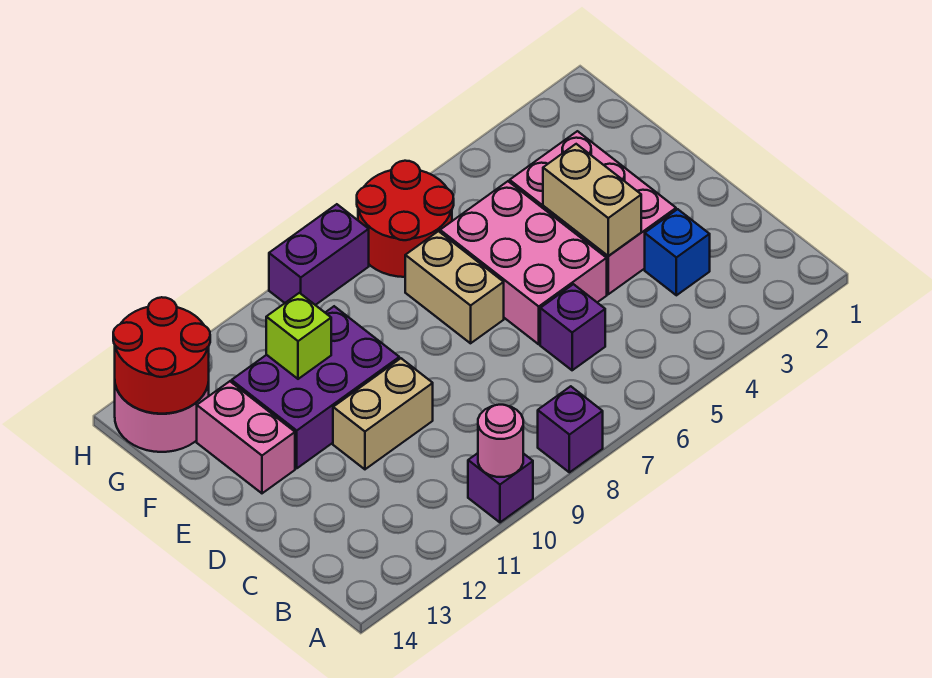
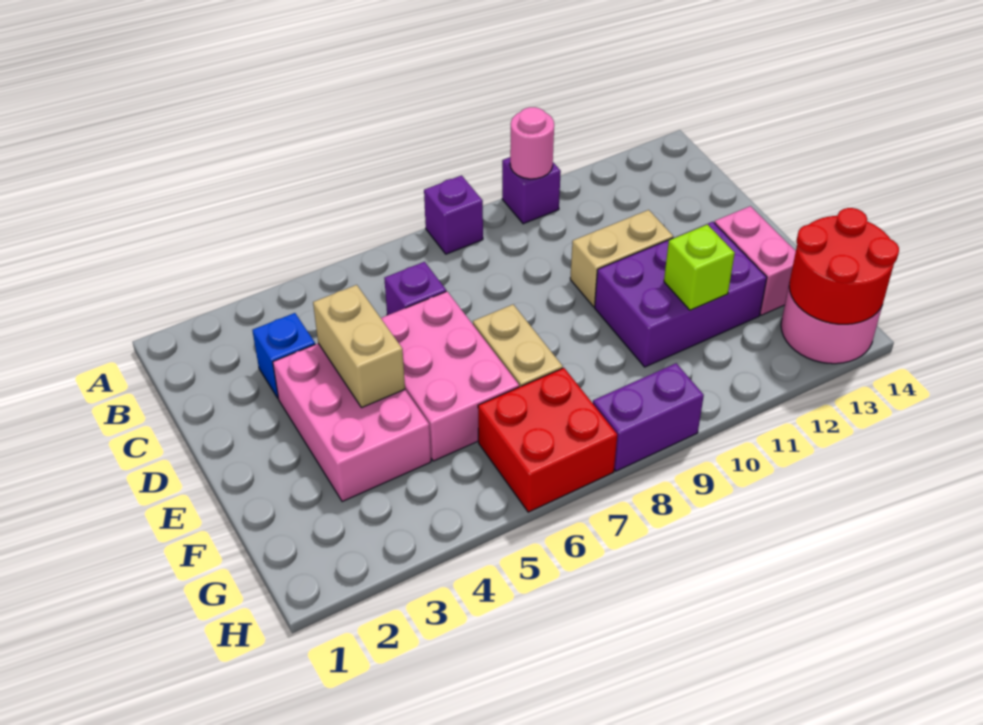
red round brick G6:H7 level 1 -> red brick G6:H7 level 1

